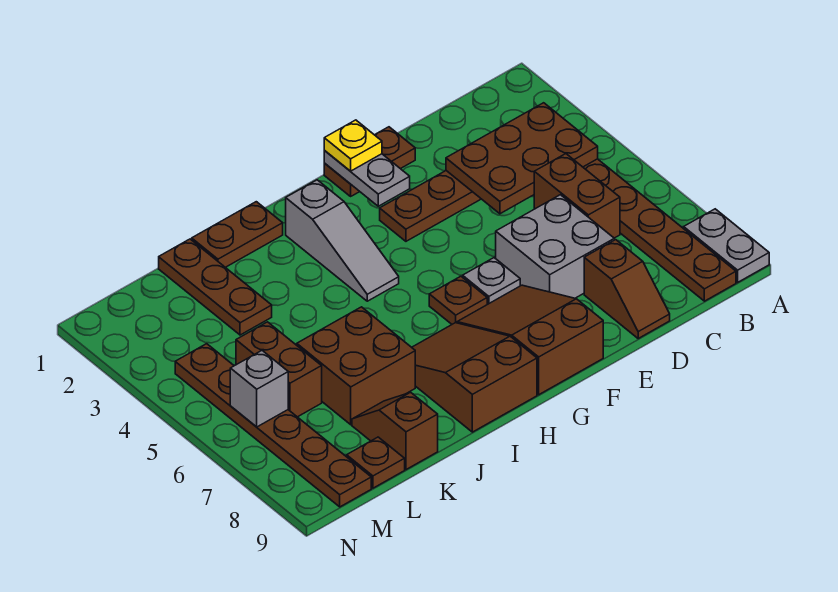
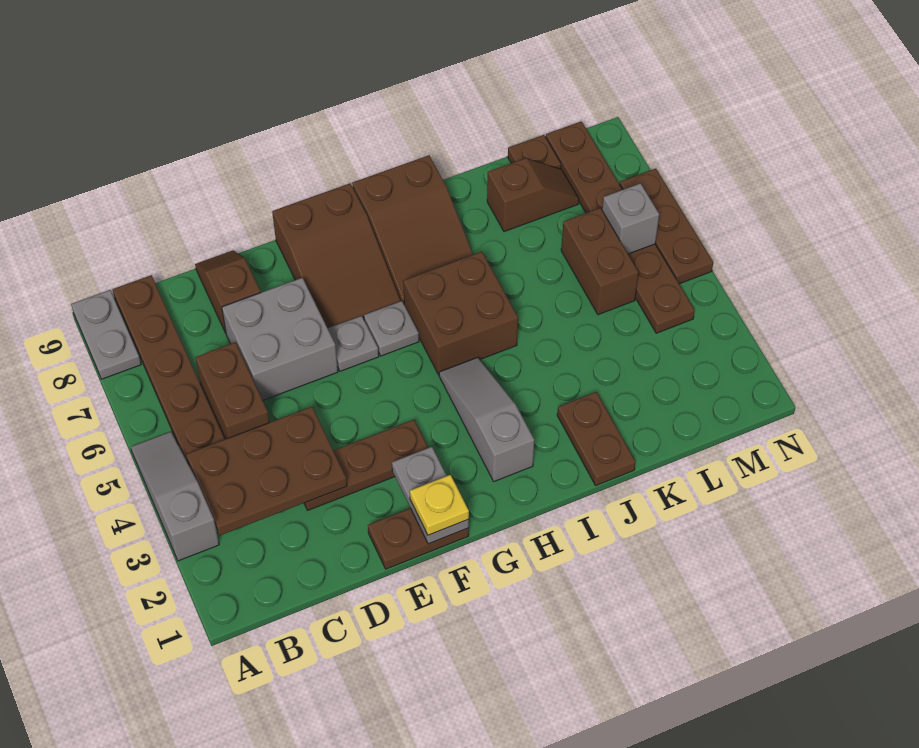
none -> grey slope A3:A5 level 1 top 3
brown plate G6 level 1 -> grey plate G6 level 1
brown plate I1:J1 level 1 -> brown plate J1:J2 level 1
brown brick J6:K7 level 1 -> brown brick H5:I6 level 1
brown plate K1:K3 level 1 -> brown plate N5:N7 level 1
brown slope K8:K9 level 1 top 9 -> brown slope K8:L8 level 1 top K

